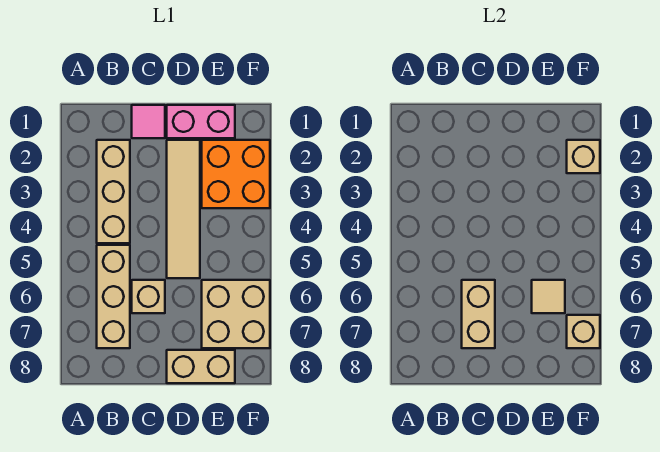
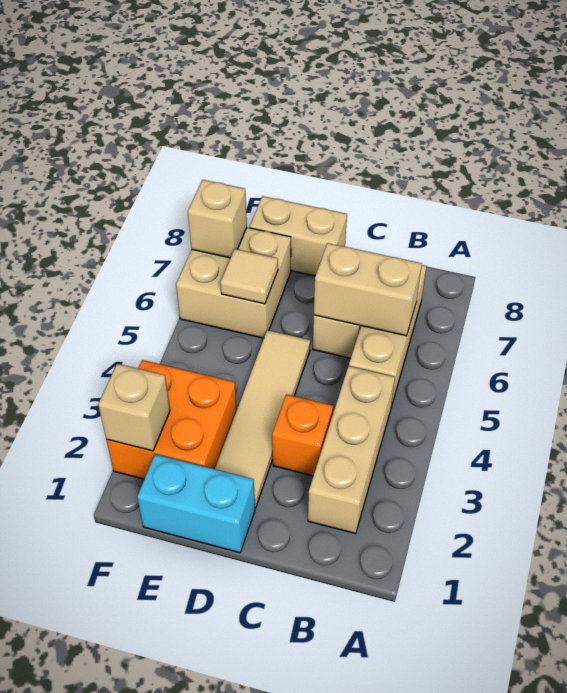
pink tile C1 level 1 -> none
none -> orange brick C3 level 1
tan brick C6:C7 level 2 -> tan brick B6:C6 level 2
pink brick D1:E1 level 1 -> cyan brick D1:E1 level 1

